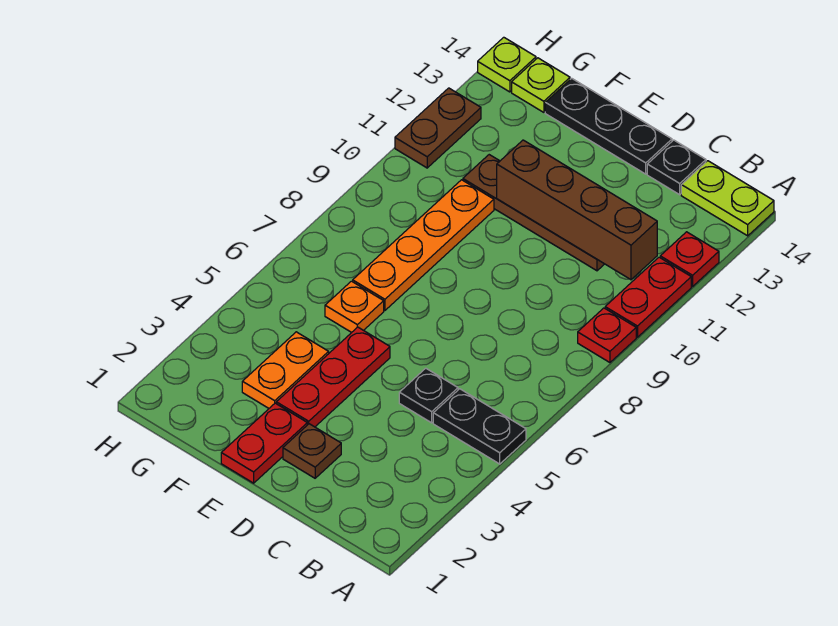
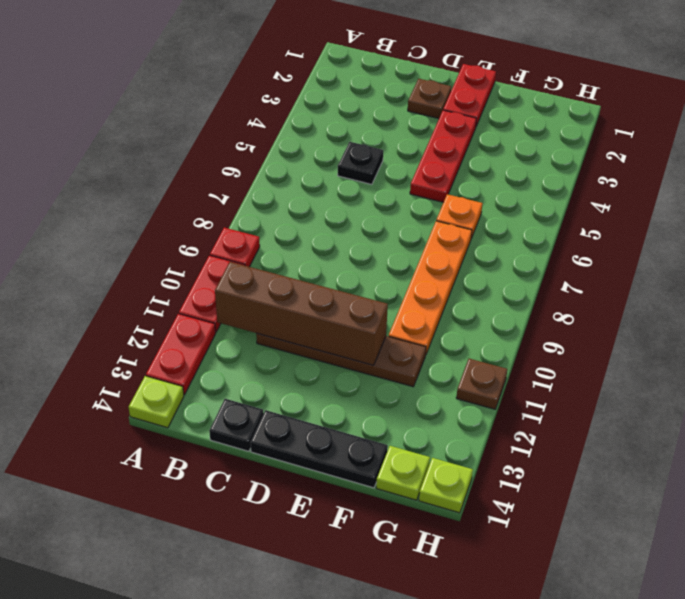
black plate A5:B5 level 1 -> none
red plate A12 level 1 -> red plate A12:A13 level 1
lime plate A14:B14 level 1 -> lime plate A14 level 1
orange plate F3:F4 level 1 -> none
brown plate H11:H12 level 1 -> brown plate H11 level 1

